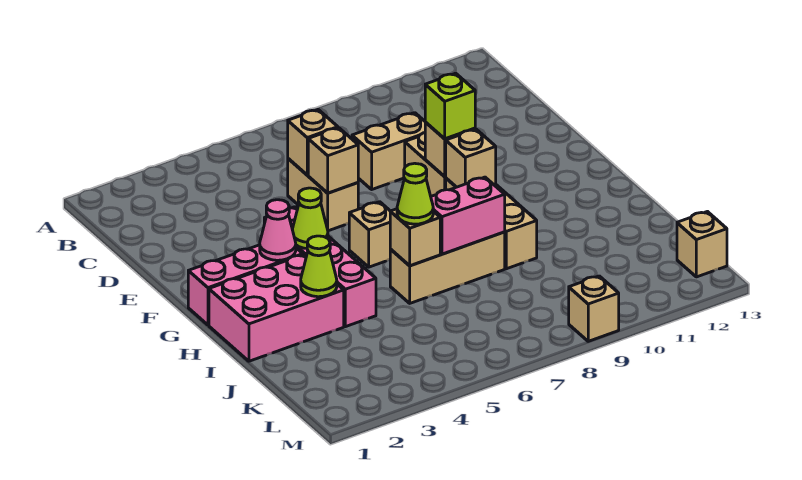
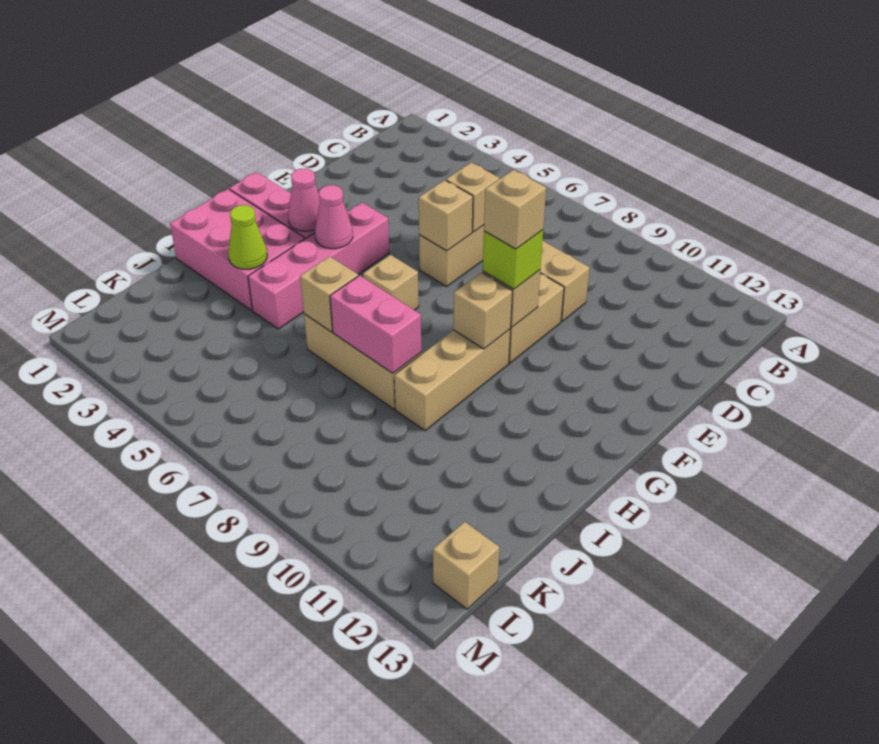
lime cone G4 level 2 -> pink cone G4 level 2
lime cone I6 level 3 -> none
tan brick M9 level 1 -> tan brick F9 level 4

